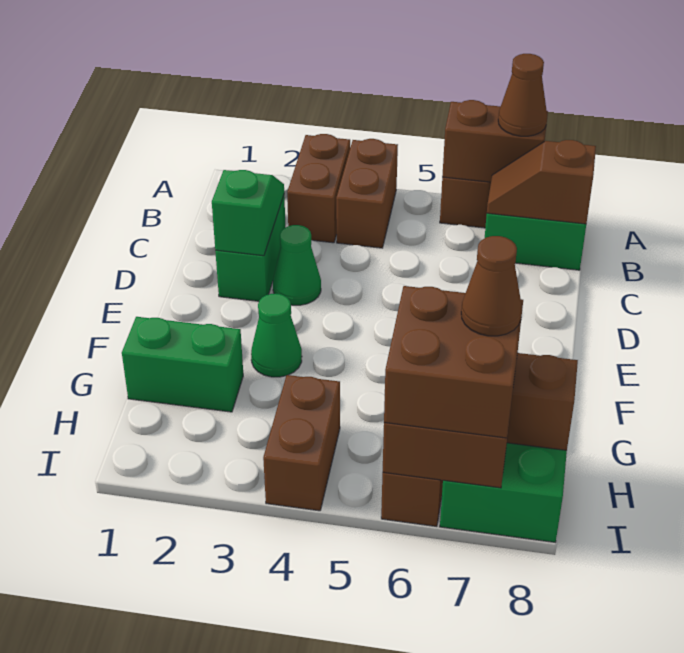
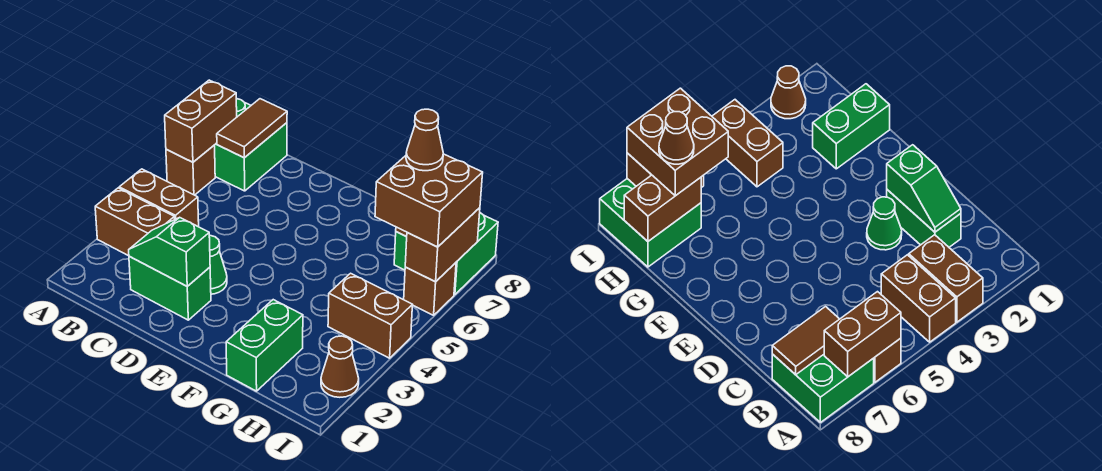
brown cone A7 level 3 -> brown cone I2 level 1
brown slope B7:B8 level 2 top 8 -> brown tile B7:B8 level 2
green cone F3 level 1 -> none

